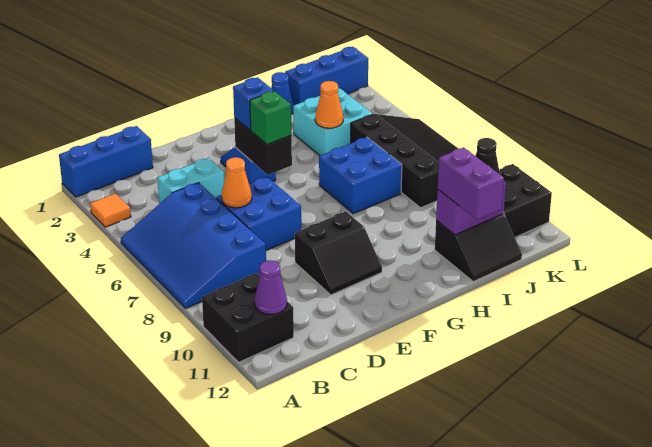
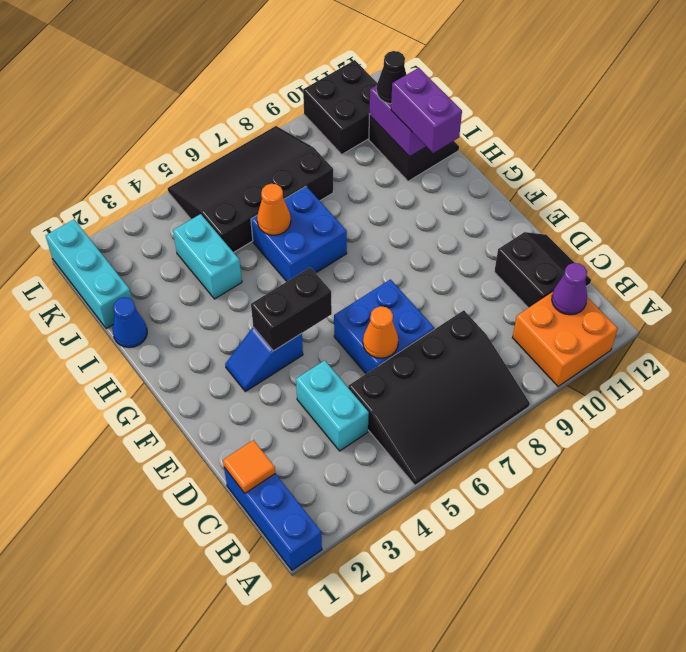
orange tile A3 level 1 -> orange tile C1 level 2
blue slope A5:C8 level 1 top C -> black slope A5:C8 level 1 top C
black brick A10:B11 level 1 -> orange brick A10:B11 level 1
black slope E9:F10 level 1 top 9 -> black slope C11:D12 level 1 top 11
blue brick F4 level 3 -> none
green brick F5 level 3 -> none
cyan brick I3:J4 level 1 -> cyan brick I4:J4 level 1
orange cone I4 level 2 -> orange cone I6 level 2
purple brick I11:I12 level 3 -> purple brick H11:I11 level 3
blue brick J1:L1 level 1 -> cyan brick J1:L1 level 1

